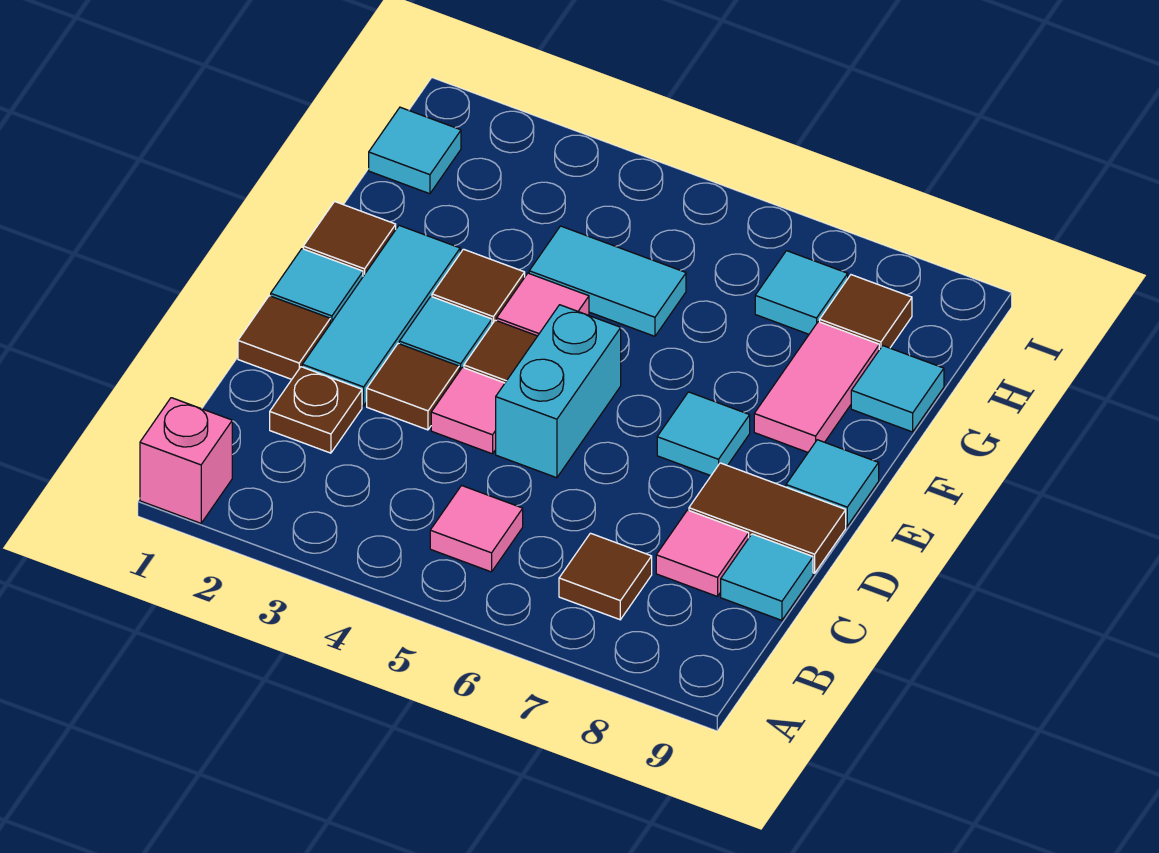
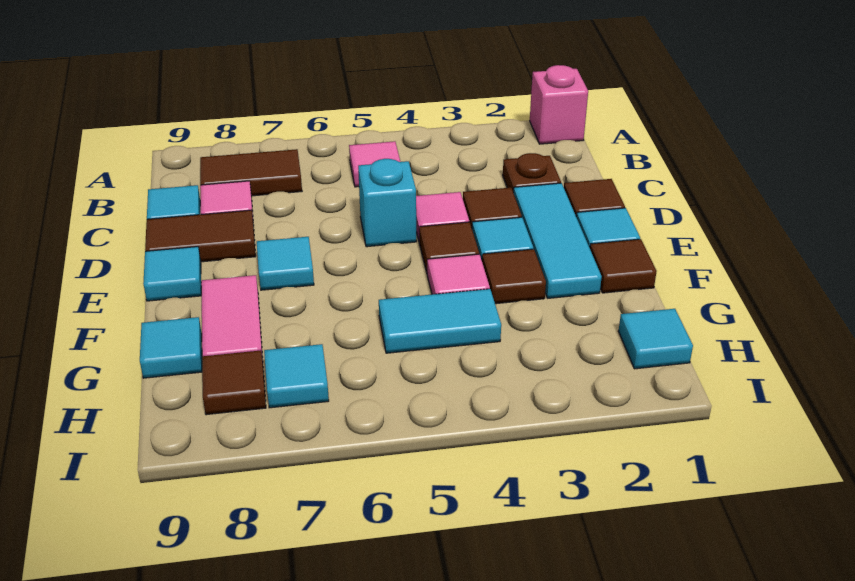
brown tile B7 level 1 -> brown tile B7:B8 level 1
cyan brick D5:E5 level 1 -> cyan brick D5 level 1

